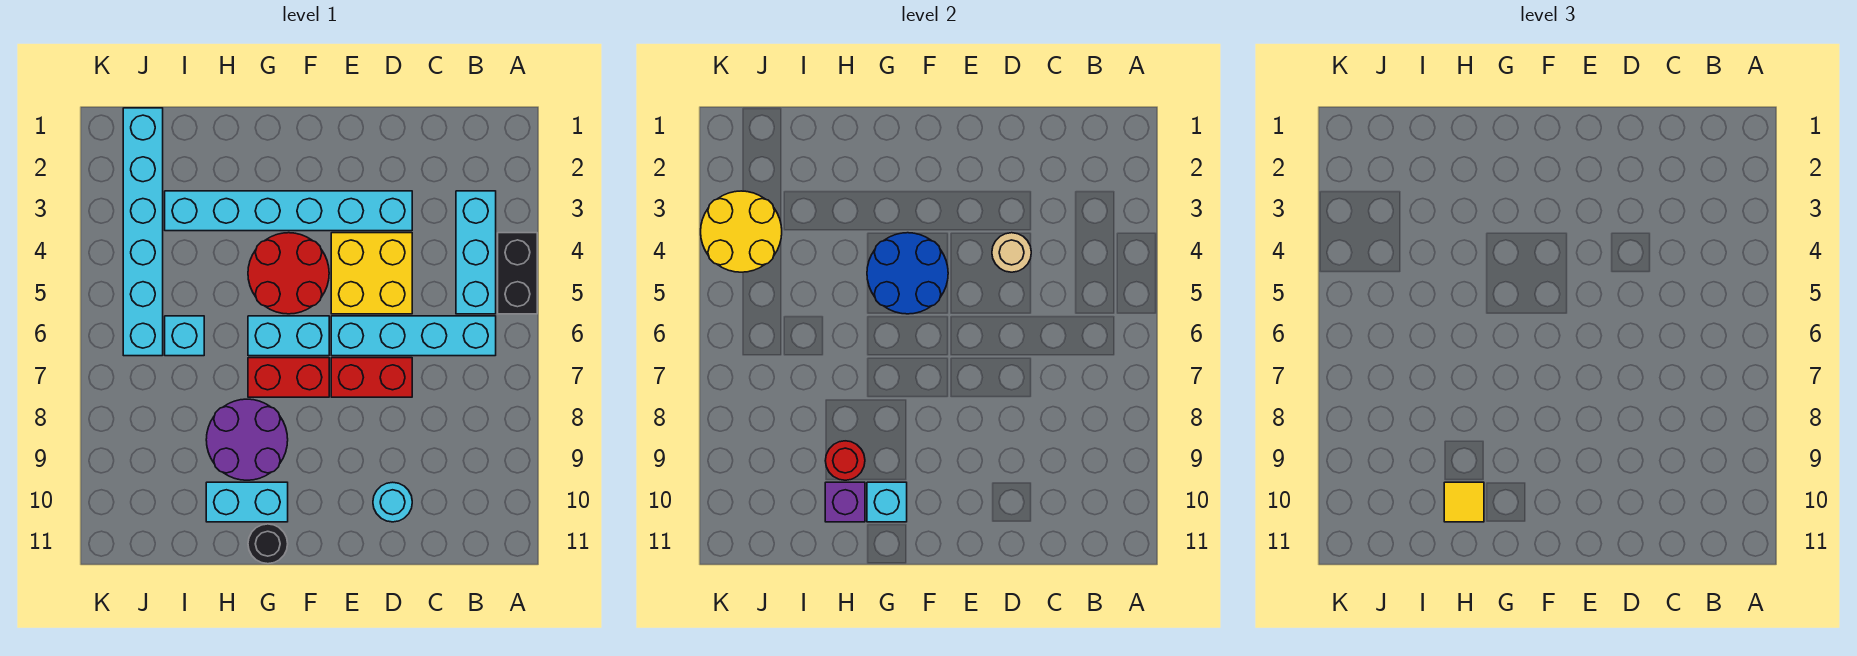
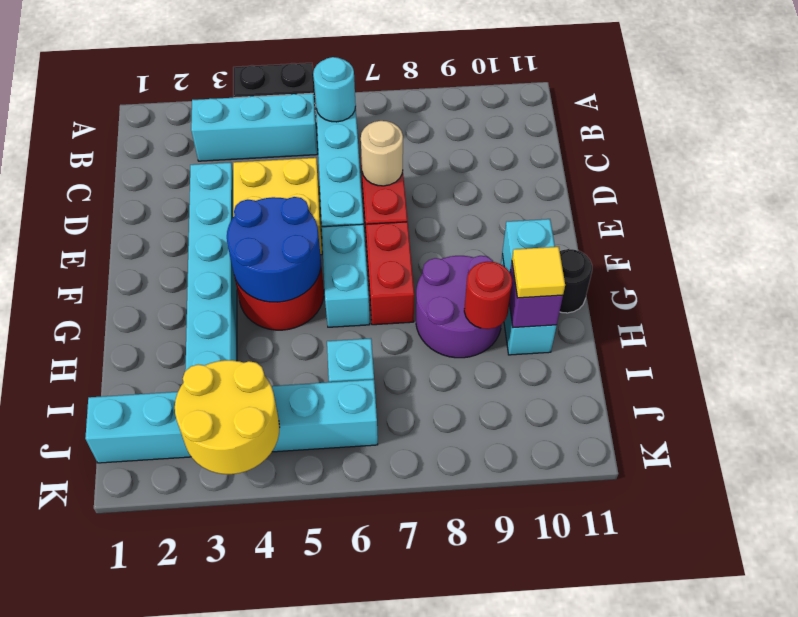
tan round brick D4 level 2 -> tan round brick D7 level 2
cyan round brick D10 level 1 -> cyan round brick B6 level 2

